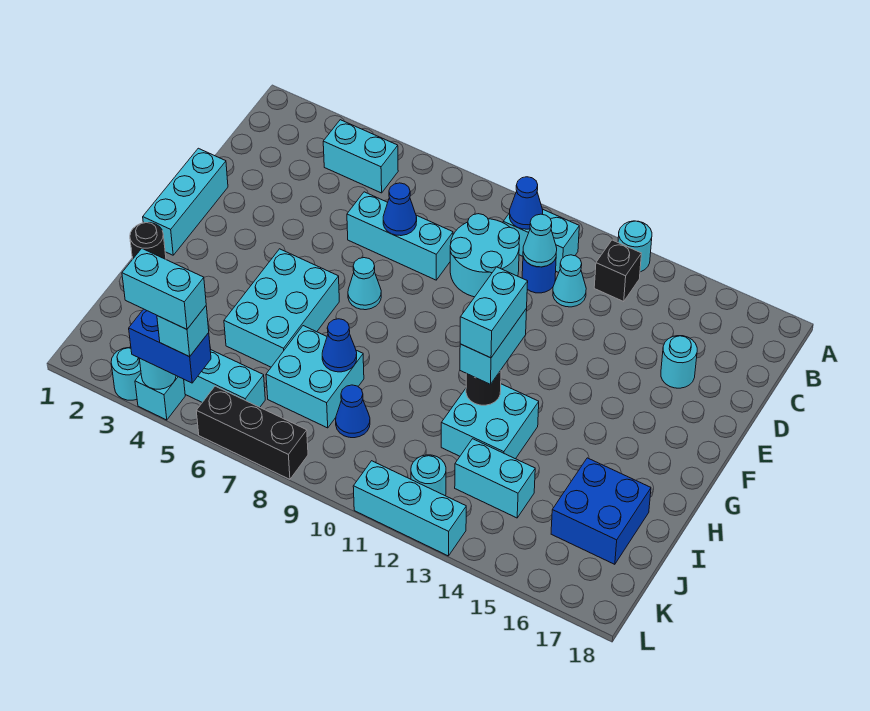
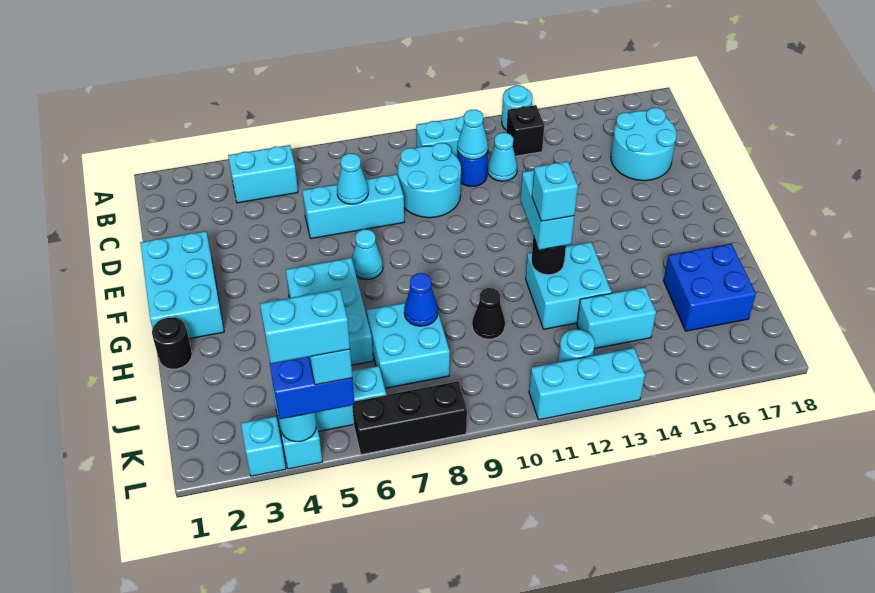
blue cone B10 level 2 -> none
blue cone D7 level 2 -> cyan cone D7 level 2
cyan round brick D16 level 1 -> cyan round brick C16:D17 level 1
cyan brick E1:G1 level 1 -> cyan brick E1:G2 level 1
cyan brick G12:H12 level 4 -> cyan brick H12 level 4
none -> black cone I10 level 1
blue cone J9 level 1 -> none
cyan round brick L3 level 1 -> cyan brick L3 level 1

